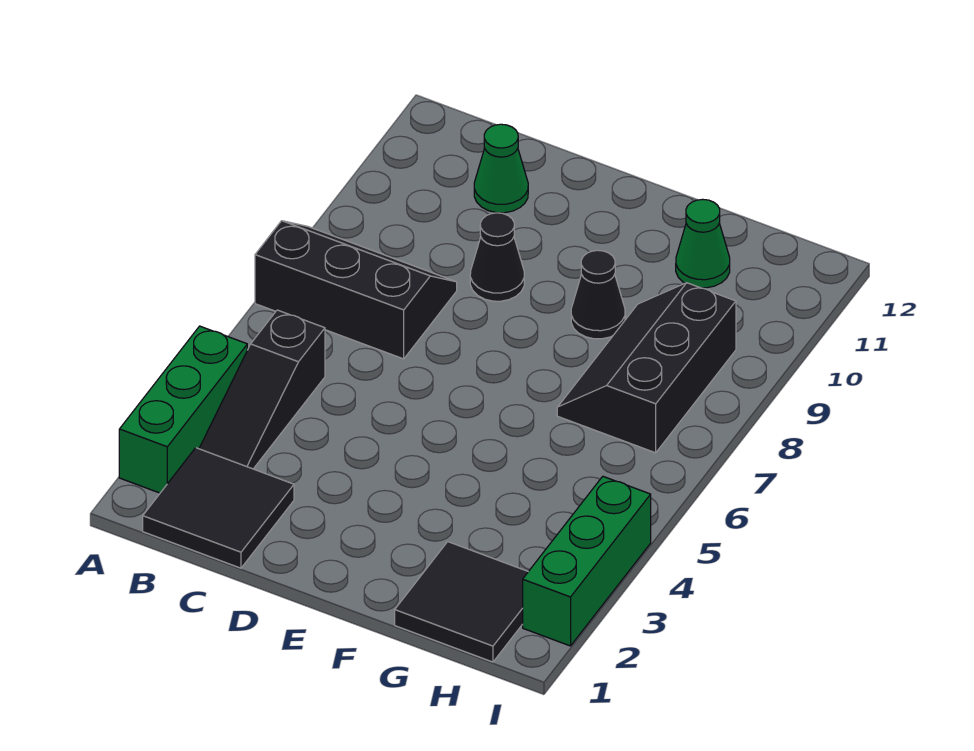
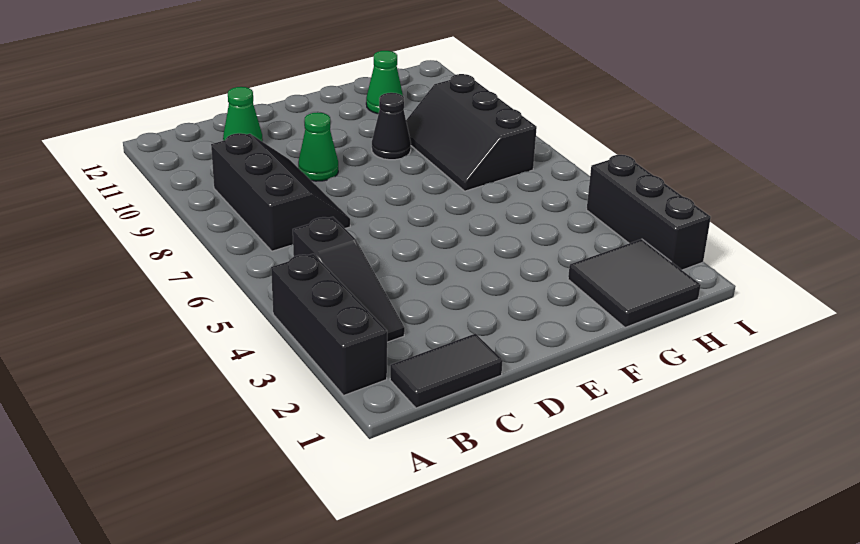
green brick A2:A4 level 1 -> black brick A2:A4 level 1
black slope A7:C8 level 1 top 7 -> black slope B7:C9 level 1 top B
black tile B1:C2 level 1 -> black tile B1:C1 level 1
black cone D9 level 1 -> green cone D9 level 1
green brick I2:I4 level 1 -> black brick I2:I4 level 1

